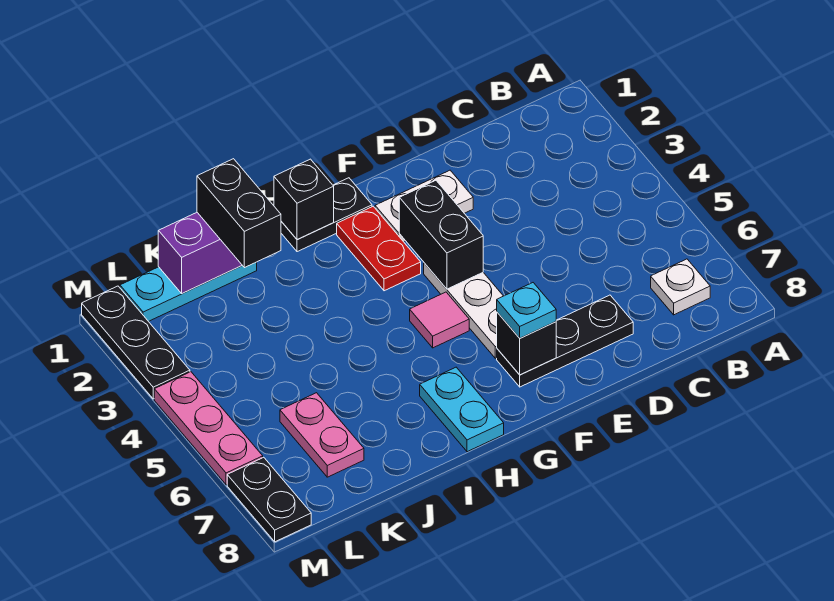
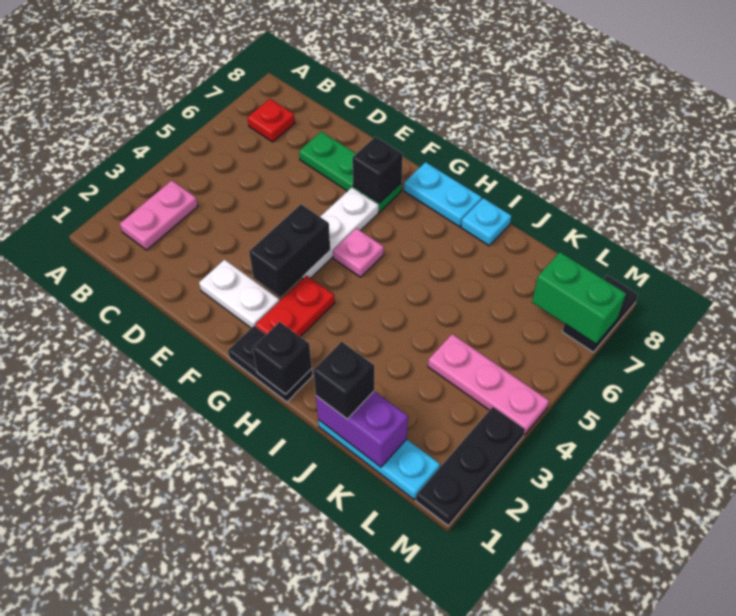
white plate B7 level 1 -> red plate B7 level 1
black plate D7:F7 level 1 -> green plate D7:F7 level 1
cyan plate F7 level 3 -> cyan plate I8 level 1
pink tile G5 level 1 -> pink plate G5 level 1
cyan plate H7:H8 level 1 -> cyan plate G8:H8 level 1
black brick J1:J2 level 3 -> black brick J1 level 3
pink plate K6:K7 level 1 -> pink plate B2:B3 level 1
none -> green brick L7:M7 level 2
pink plate M4:M6 level 1 -> pink plate K4:M4 level 1

